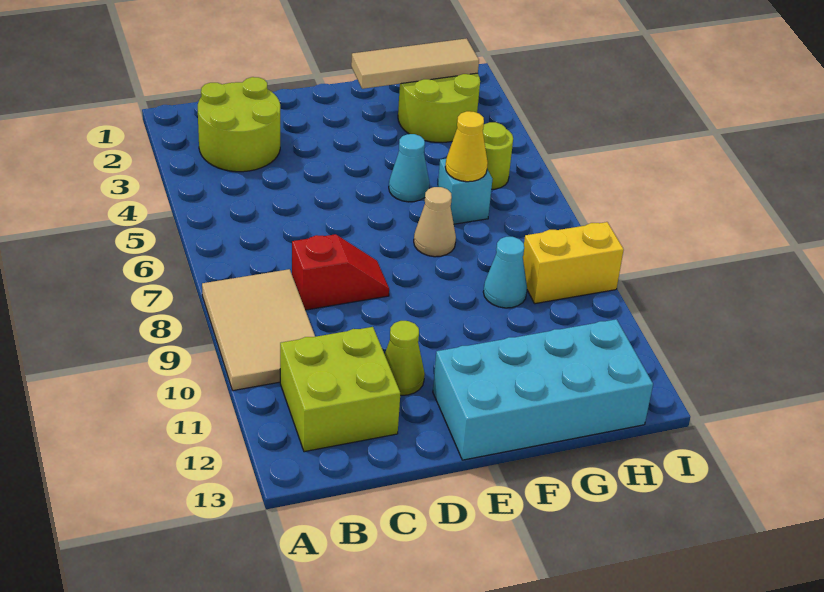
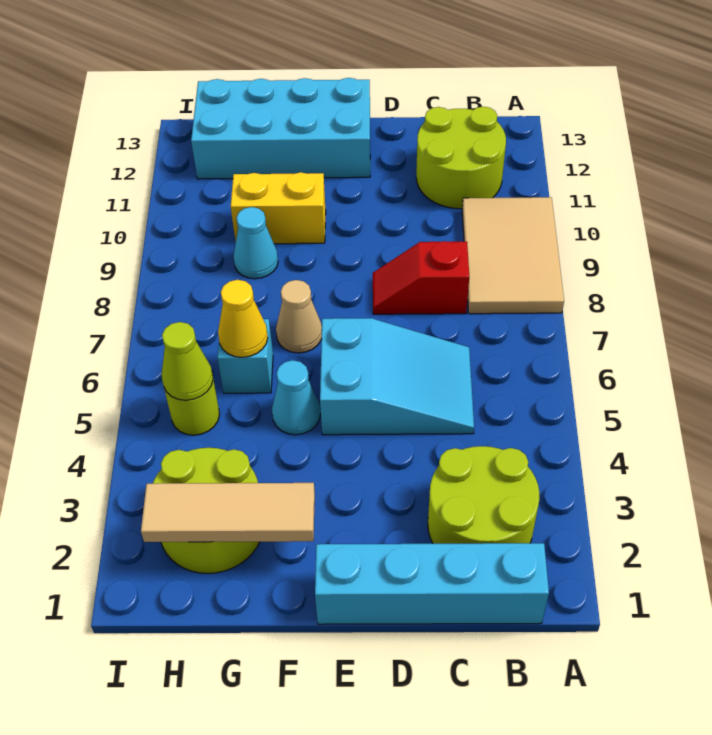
none -> cyan brick B1:E1 level 1
lime brick B11:C12 level 1 -> lime round brick B11:C12 level 1
none -> cyan slope C5:E6 level 1 top E
lime cone D11 level 1 -> lime cone H5 level 2
yellow brick H9:I9 level 1 -> yellow brick F10:G10 level 1

